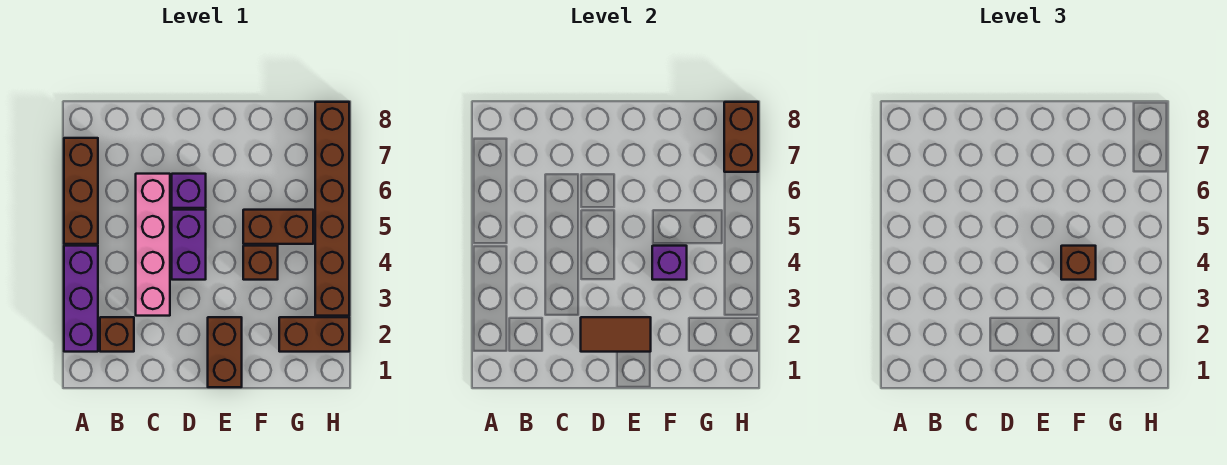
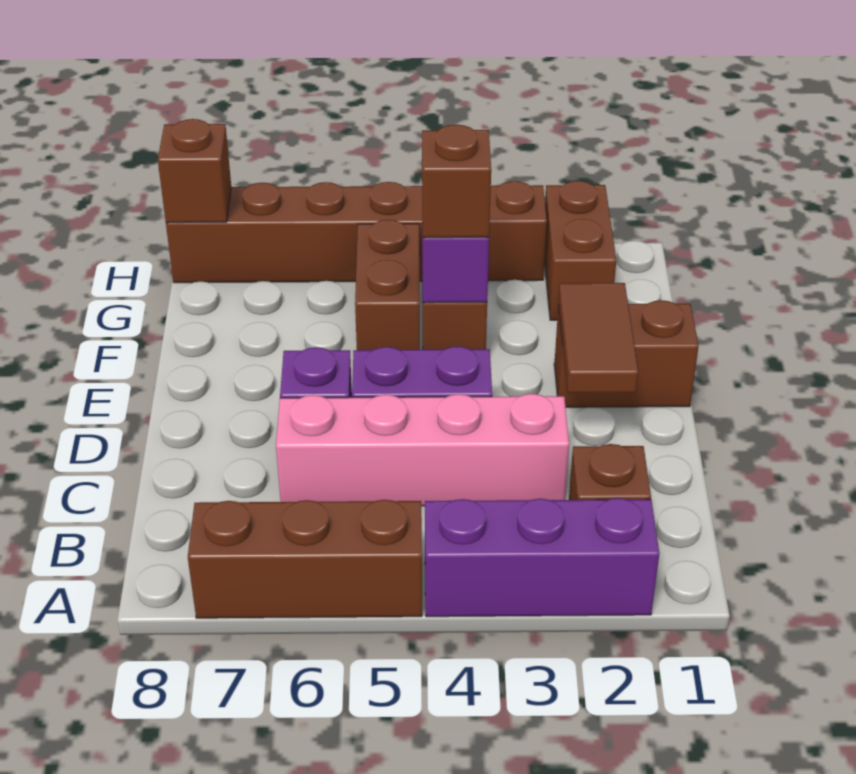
brown brick H7:H8 level 2 -> brown brick H8 level 2

